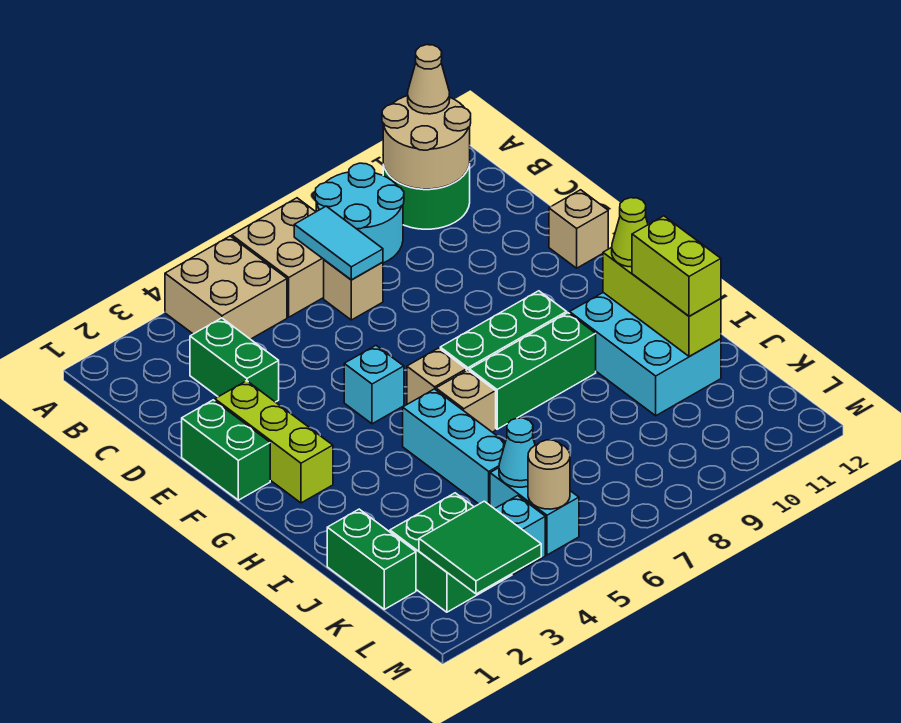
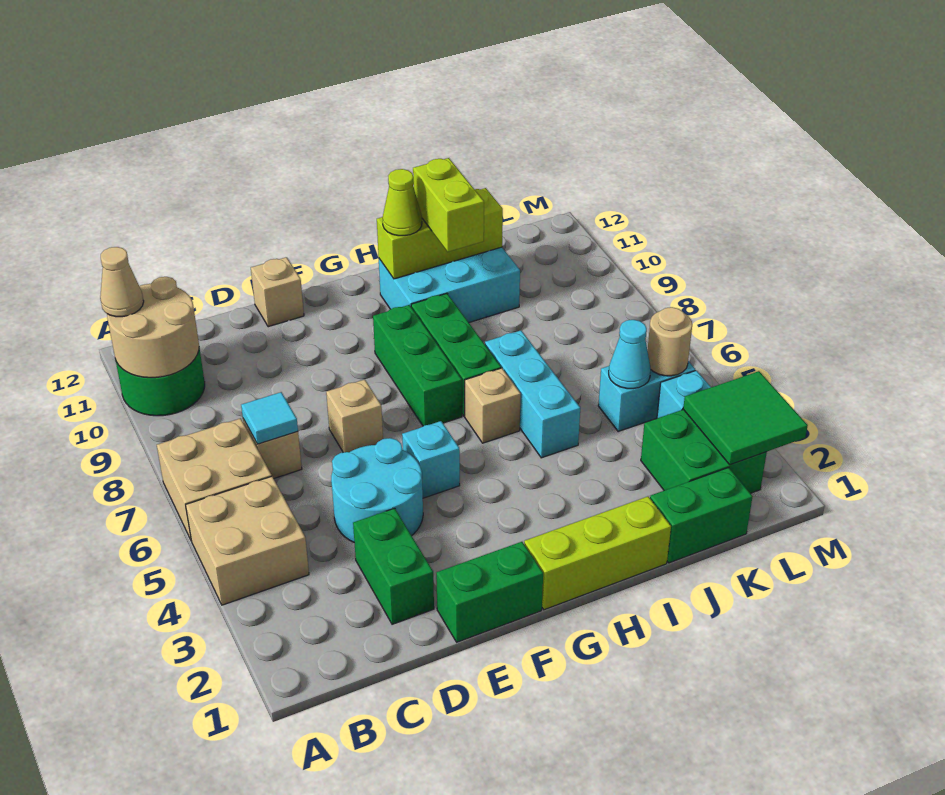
cyan round brick A8:B9 level 1 -> cyan round brick D4:E5 level 1
cyan tile B7:C7 level 2 -> cyan tile C7 level 2
green brick C3:D3 level 1 -> green brick D2:D3 level 1
lime brick E2:G2 level 1 -> lime brick G1:I1 level 1
tan brick G6 level 1 -> tan brick E7 level 1
cyan brick H5:J5 level 1 -> cyan brick I5:I7 level 1
lime brick I11:J11 level 3 -> lime brick I10:I11 level 3

